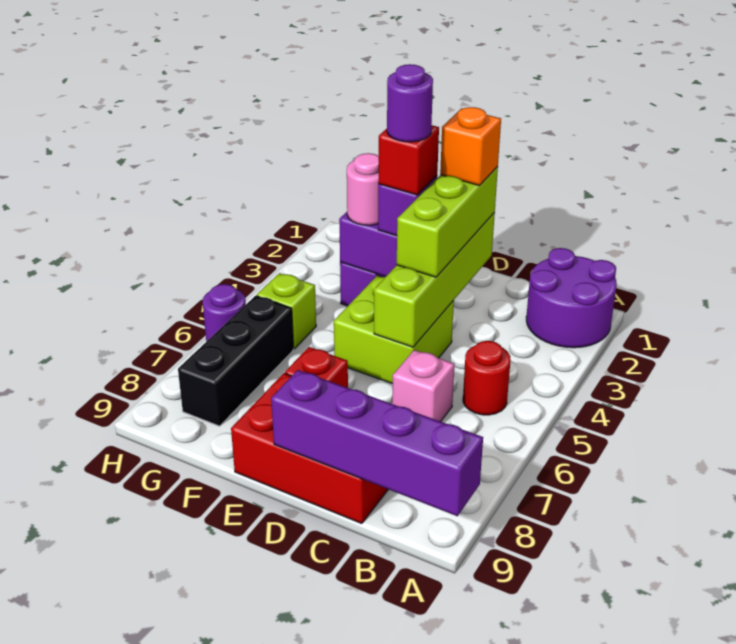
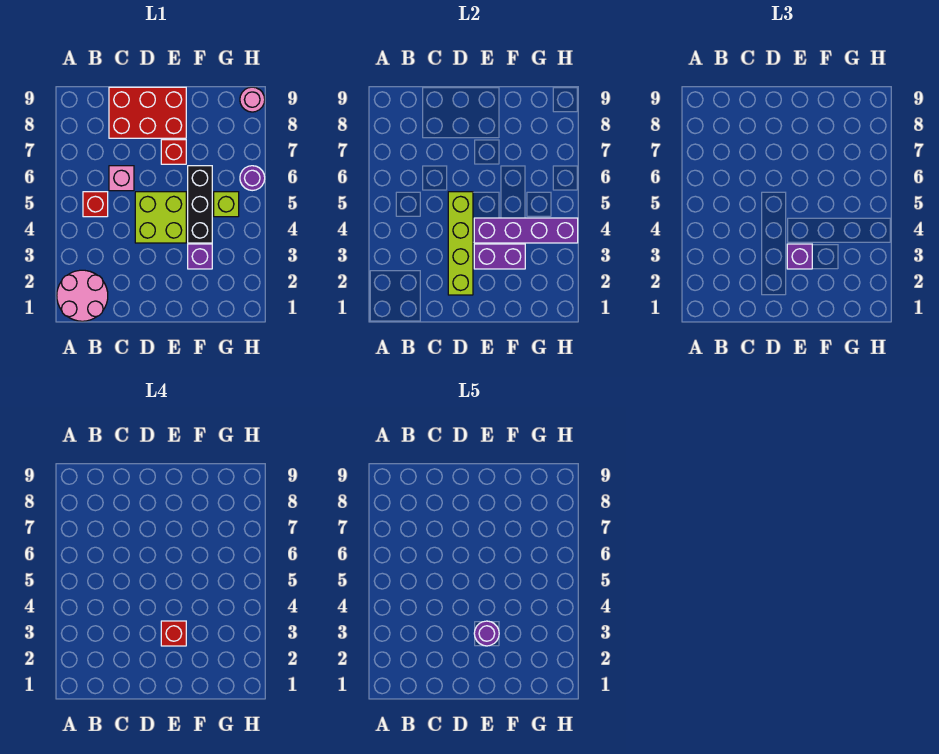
purple round brick A1:B2 level 1 -> pink round brick A1:B2 level 1
purple brick A9:D9 level 2 -> purple brick E4:H4 level 2
red round brick B5 level 1 -> red brick B5 level 1
lime brick D2:D4 level 3 -> none
orange brick D2 level 4 -> none
pink round brick F3 level 3 -> pink round brick H9 level 1
black brick G6:G8 level 1 -> black brick F4:F6 level 1

